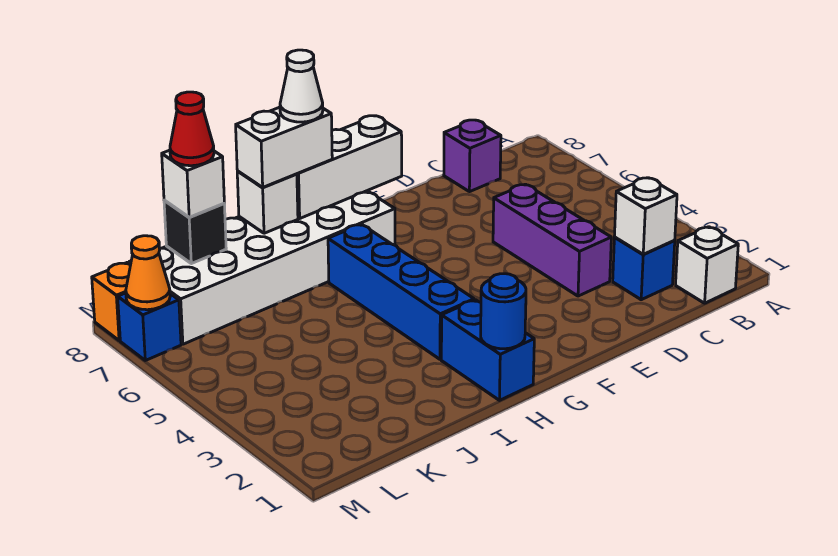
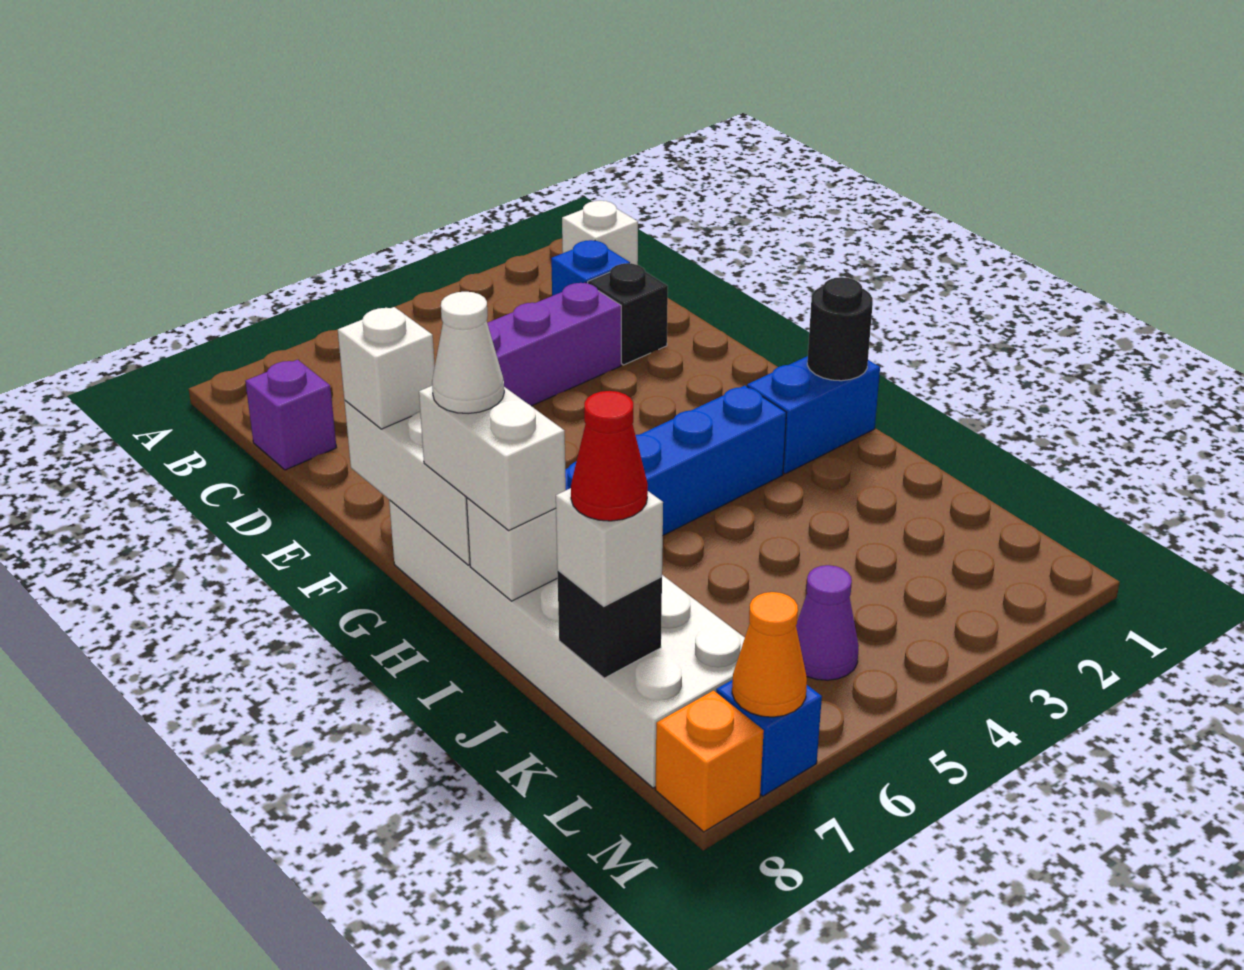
white brick C2 level 2 -> white brick F8 level 3
none -> black brick D2 level 1
blue round brick H1 level 2 -> black round brick H1 level 2
none -> purple cone L5 level 1

